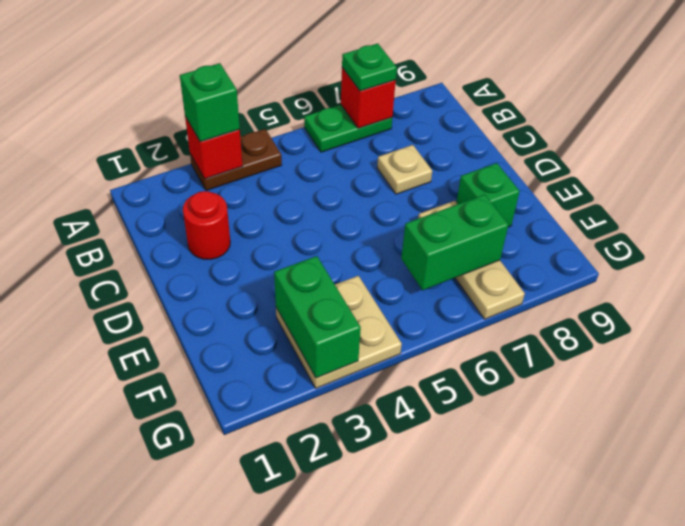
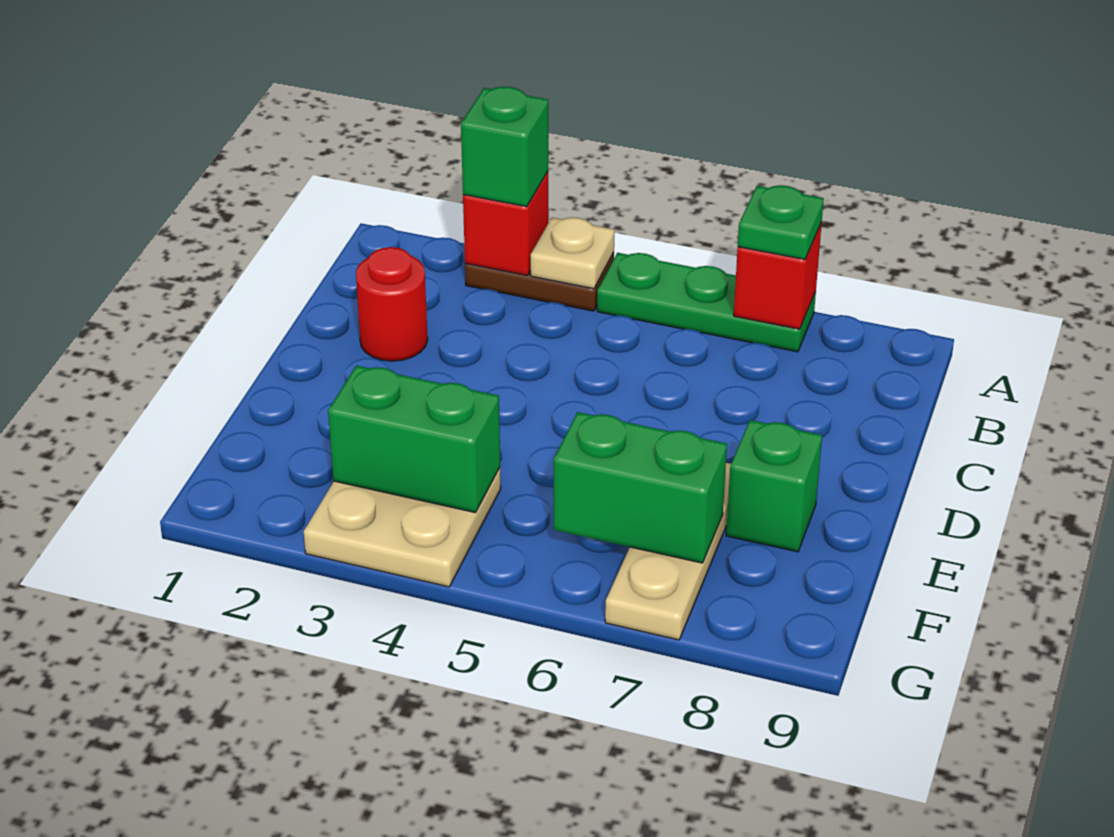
green plate A6:A7 level 1 -> green plate A5:A7 level 1
tan plate C7 level 1 -> tan plate A4 level 2
green brick F3:G3 level 2 -> green brick F3:F4 level 2

